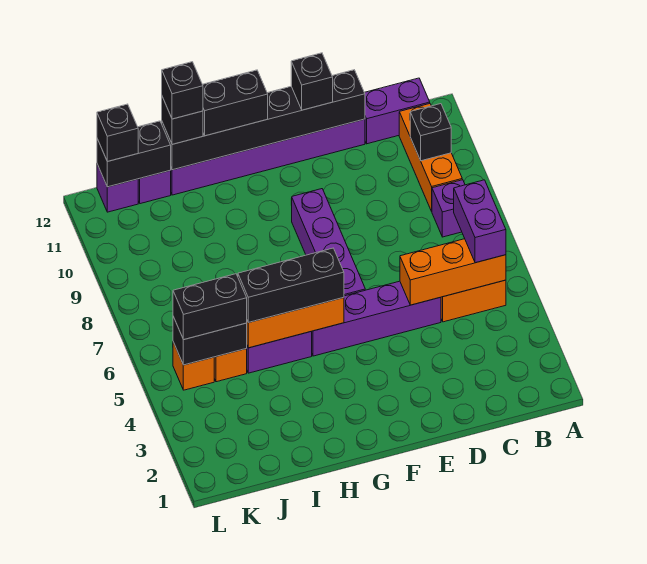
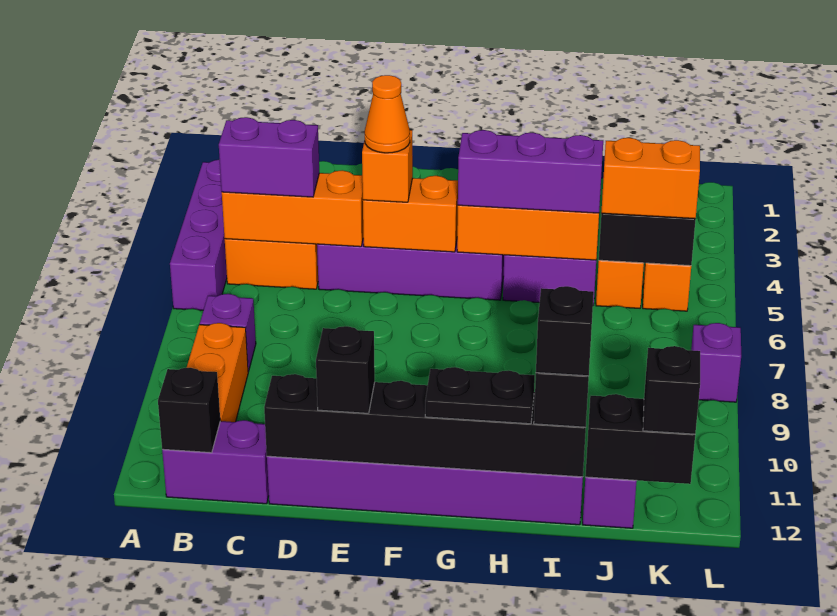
purple brick B5:B6 level 3 -> purple brick B5:C5 level 3
black brick B10 level 2 -> black brick B12 level 2
none -> orange brick E5:F5 level 2
none -> orange brick E5 level 3
none -> orange cone E5 level 4
purple brick F6:F9 level 1 -> purple brick A3:A6 level 1
black brick G5:I5 level 3 -> purple brick G5:I5 level 3
black brick G12:H12 level 3 -> black plate G12:H12 level 3
black brick J5:K5 level 3 -> orange brick J5:K5 level 3
purple brick K12 level 1 -> purple brick L8 level 1

